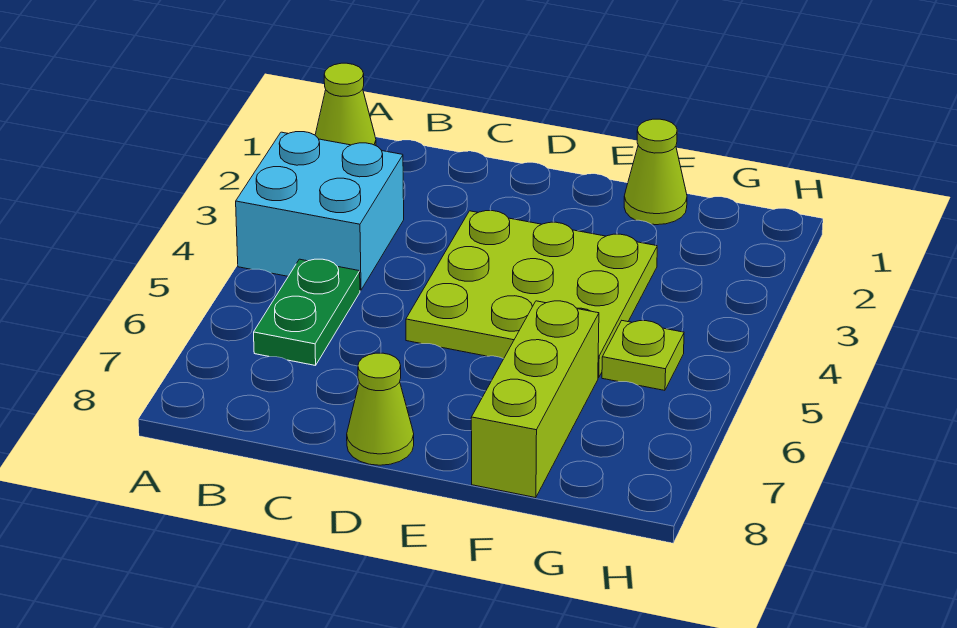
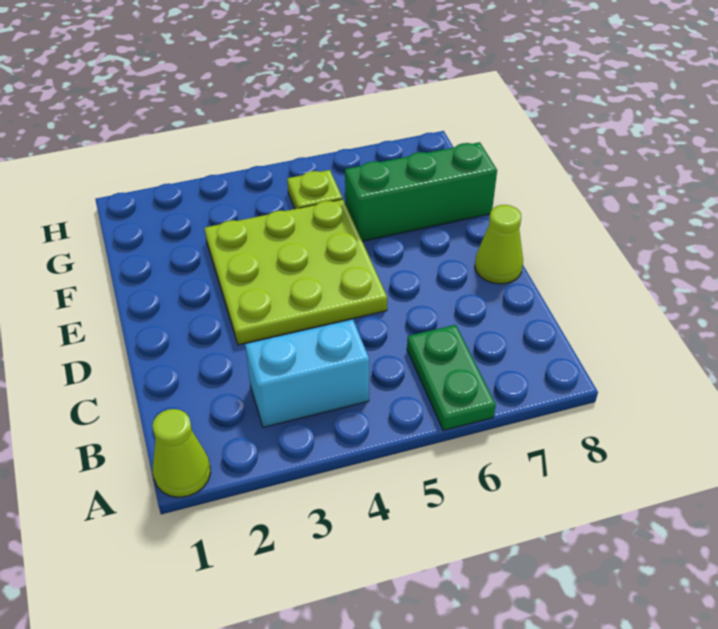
cyan brick A3:B4 level 1 -> cyan brick B3:B4 level 1
green plate B5:B6 level 1 -> green plate A6:B6 level 1
lime cone F1 level 1 -> none
lime brick F6:F8 level 1 -> green brick F6:F8 level 1

